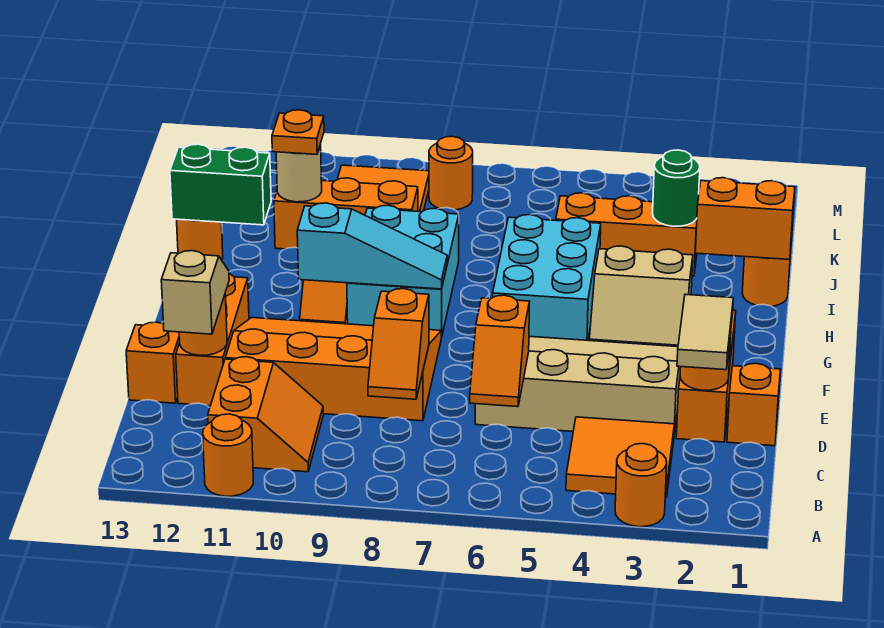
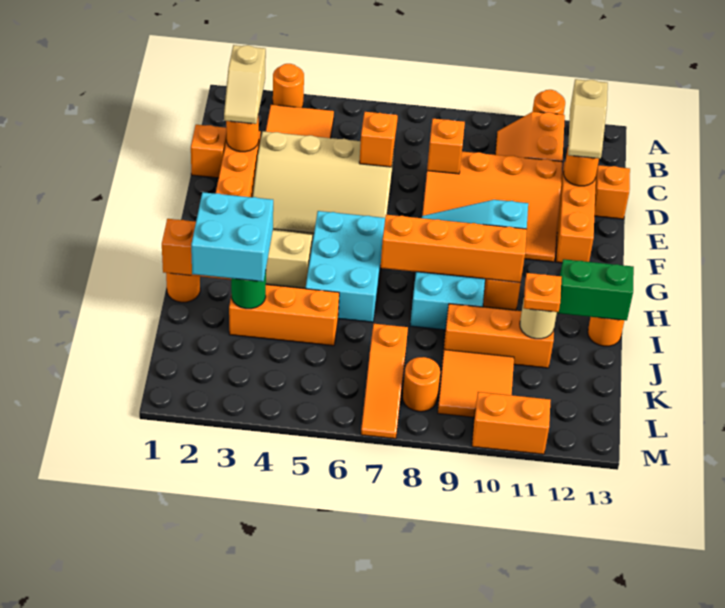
tan tile C2:D2 level 3 -> tan slope C2:D2 level 3 top C
none -> orange brick H7:H10 level 2
none -> cyan brick I2:J3 level 3
none -> orange slope K7:M7 level 1 top K
none -> orange brick M10:M11 level 1

